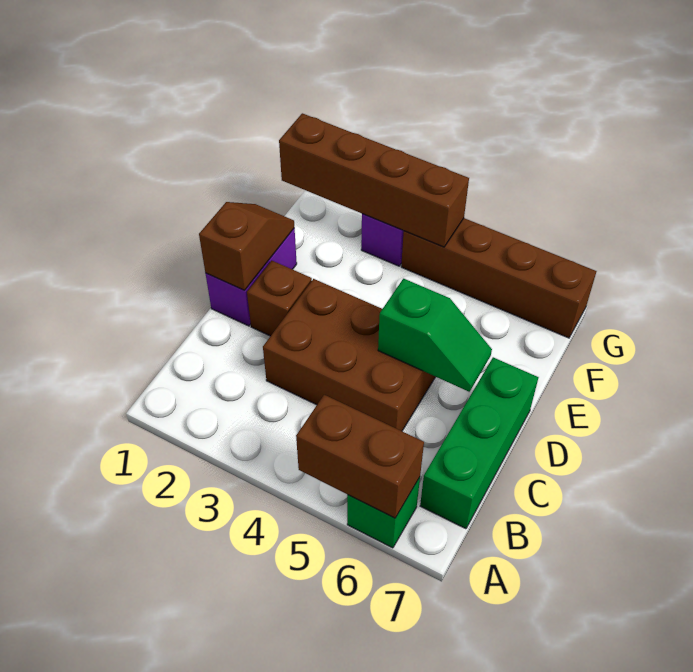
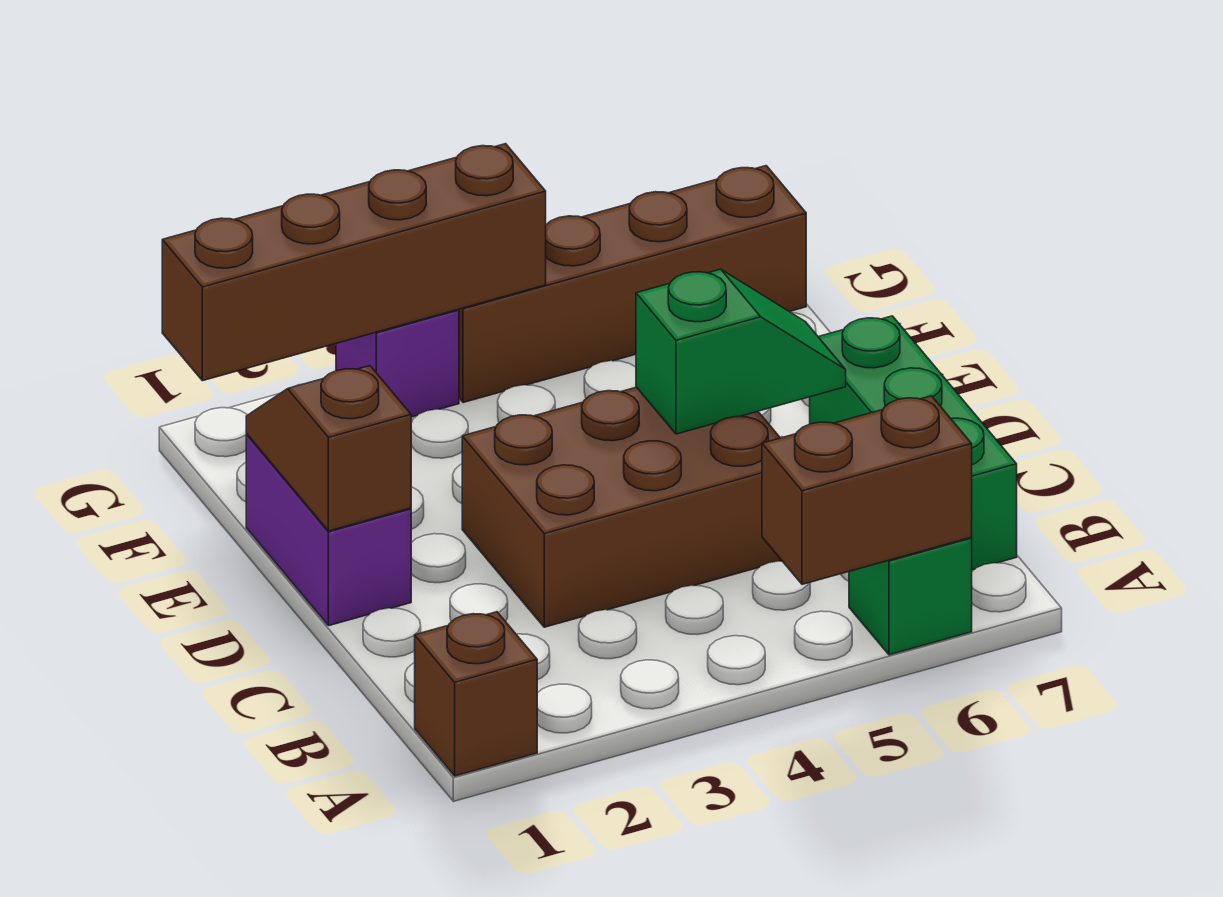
brown brick D2 level 1 -> brown brick A1 level 1

